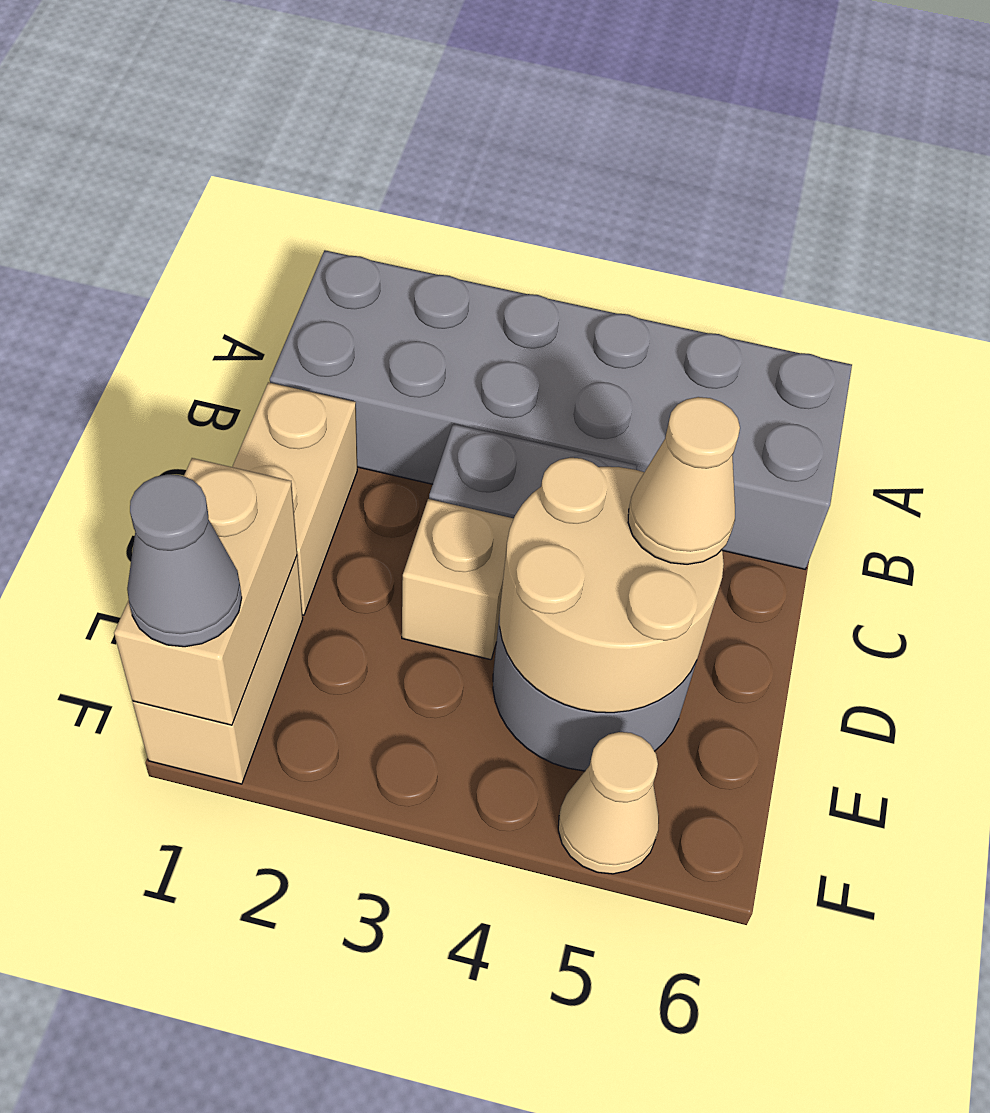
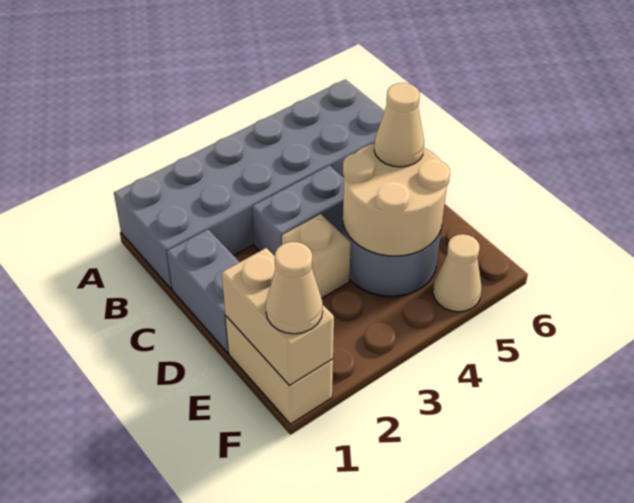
tan brick C1:D1 level 1 -> grey brick C1:D1 level 1
grey cone F1 level 3 -> tan cone F1 level 3

